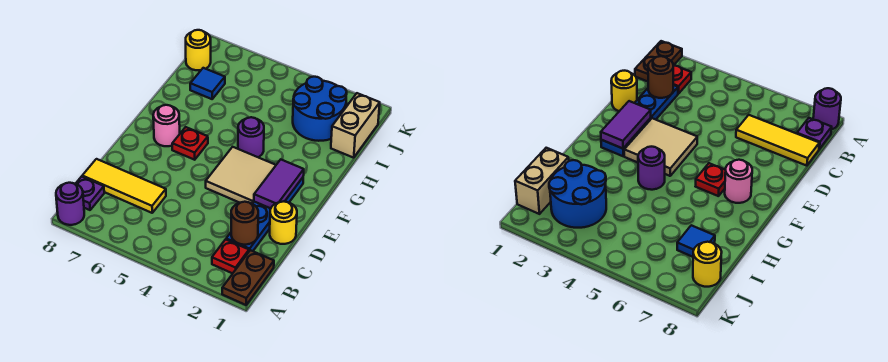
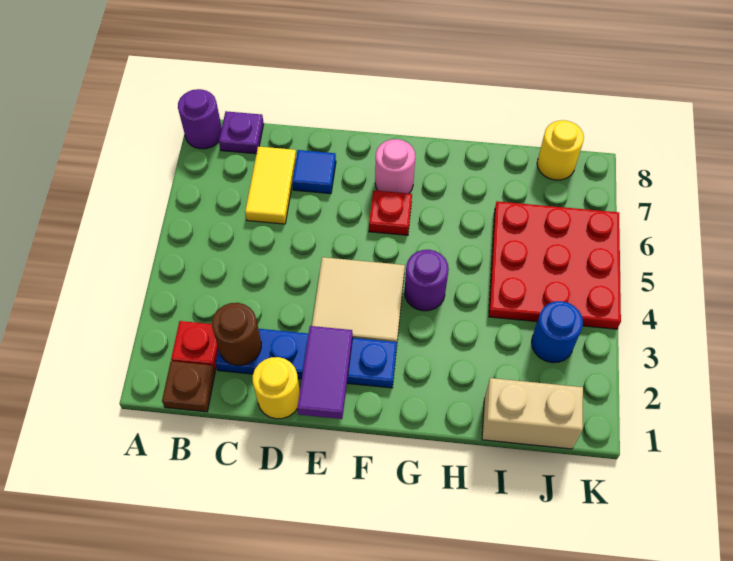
brown plate A1:B1 level 1 -> brown plate B1 level 1
yellow tile C6:C8 level 1 -> yellow tile C6:C7 level 1
purple tile E2:F2 level 2 -> purple tile E1:E2 level 2
blue round brick I2:J3 level 1 -> blue round brick J3 level 1
none -> red plate I4:K6 level 1
blue tile I7 level 1 -> blue tile D7 level 1

